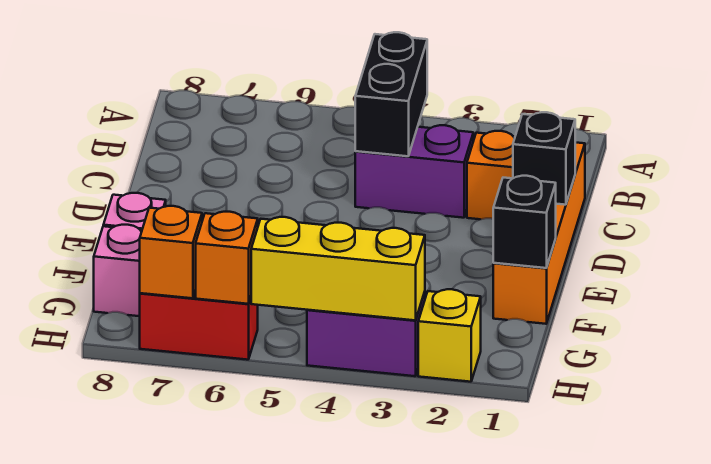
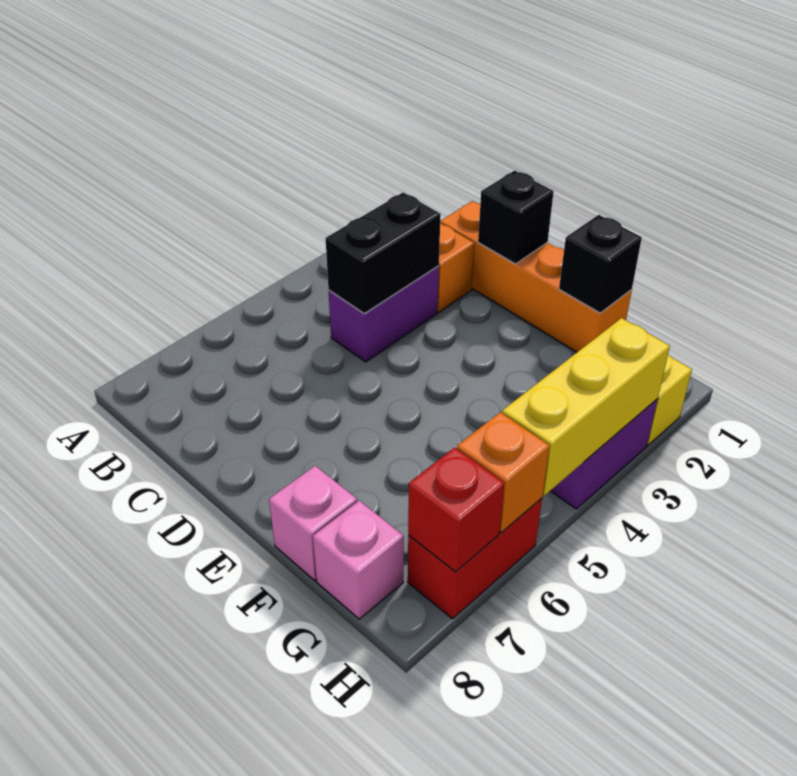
black brick B4:C4 level 2 -> black brick C3:C4 level 2
orange brick H7 level 2 -> red brick H7 level 2

